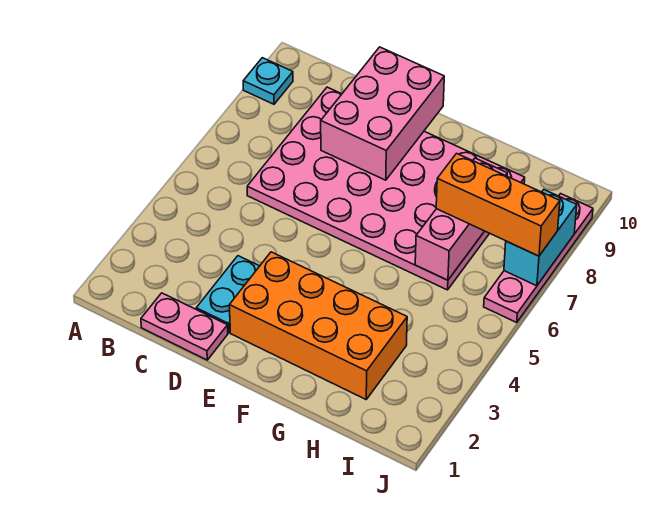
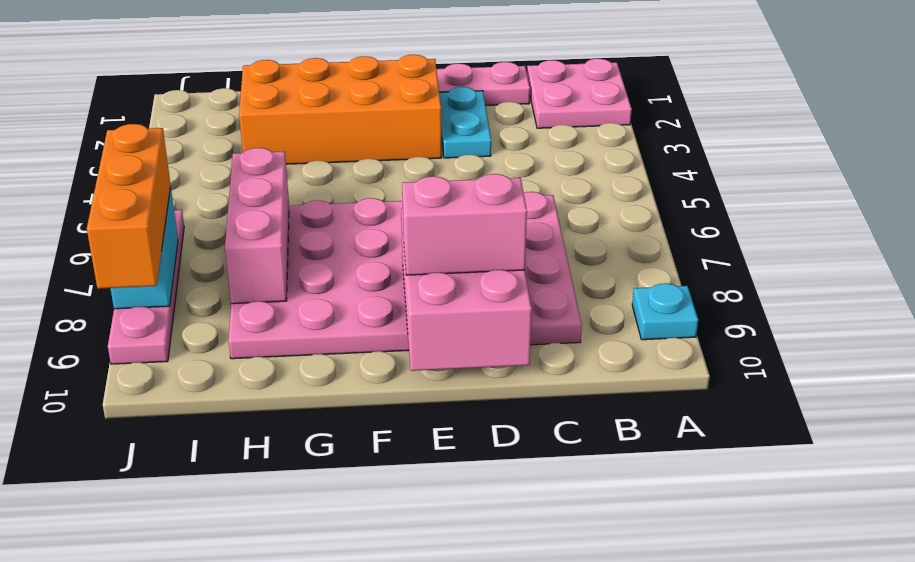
none -> pink plate A1:B2 level 1
none -> pink brick D9:E9 level 3
orange brick H7:J7 level 3 -> orange brick J7:J9 level 3

